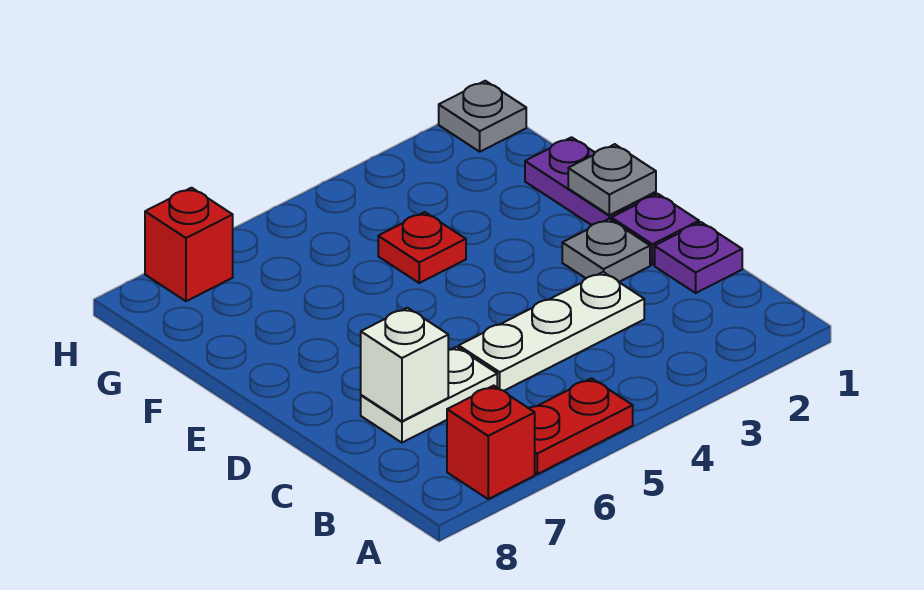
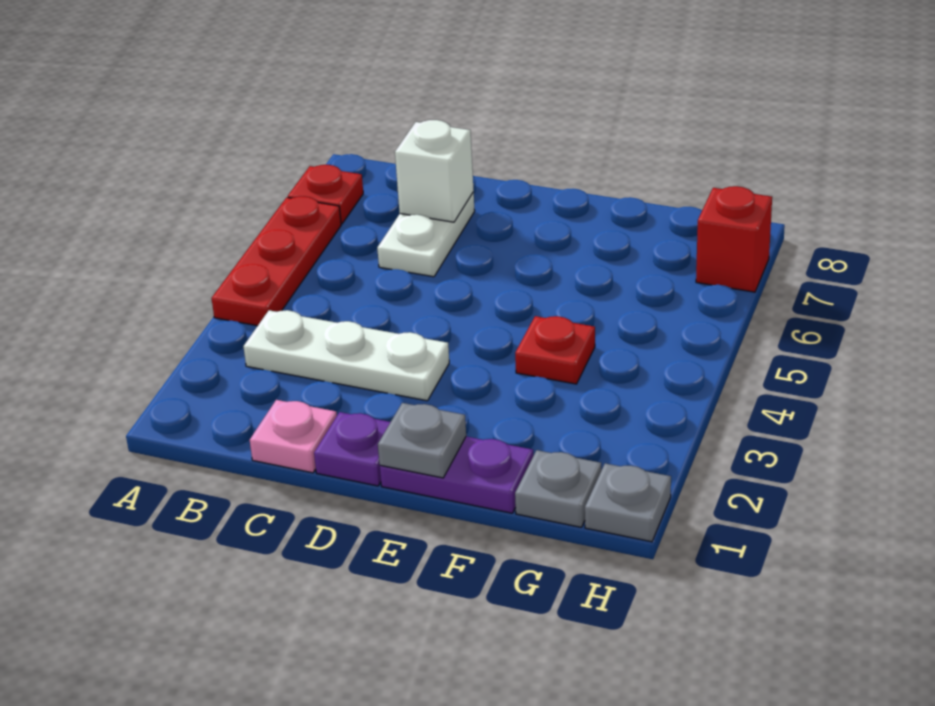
red plate A5:A6 level 1 -> red plate A4:A6 level 1
red brick A7 level 1 -> red plate A7 level 1
purple plate C1 level 1 -> pink plate C1 level 1
white plate C3:C5 level 1 -> white plate B3:D3 level 1
grey plate D2 level 1 -> grey plate G1 level 1

